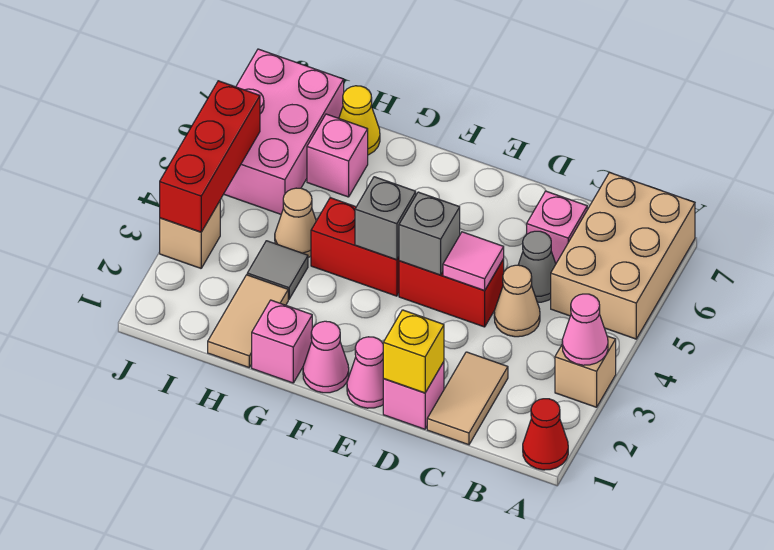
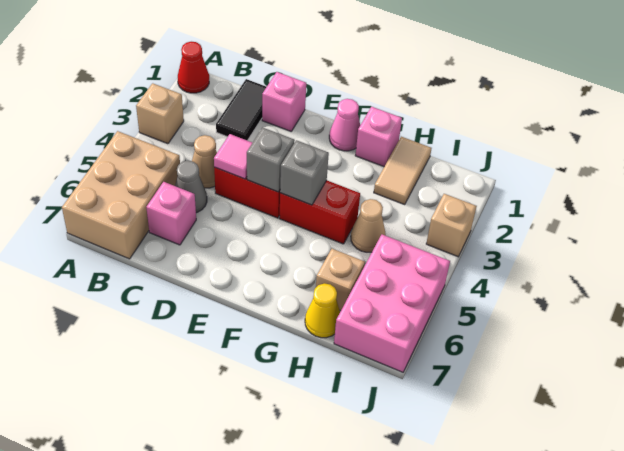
pink cone A3 level 2 -> none
tan tile C1:C2 level 1 -> black tile C1:C2 level 1
yellow brick D1 level 2 -> none
pink cone E1 level 1 -> none
grey tile H3 level 1 -> none
pink brick H6 level 1 -> tan brick H6 level 1
red brick J3:J5 level 2 -> none

